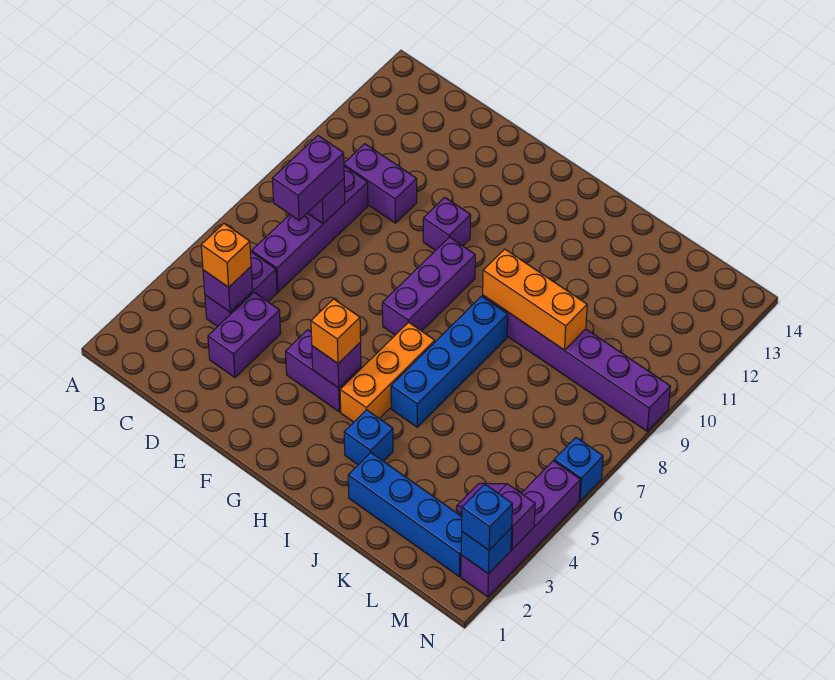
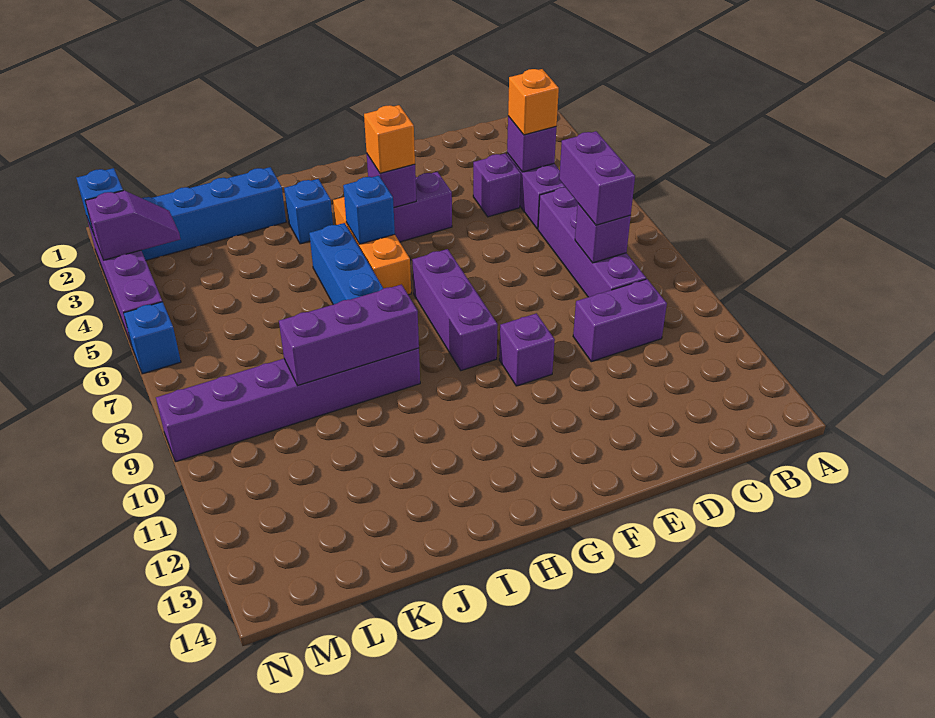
purple brick D3:D4 level 1 -> purple brick D4 level 1
orange brick I9:K9 level 2 -> purple brick I9:K9 level 2
blue brick N2 level 3 -> blue brick H5 level 2

